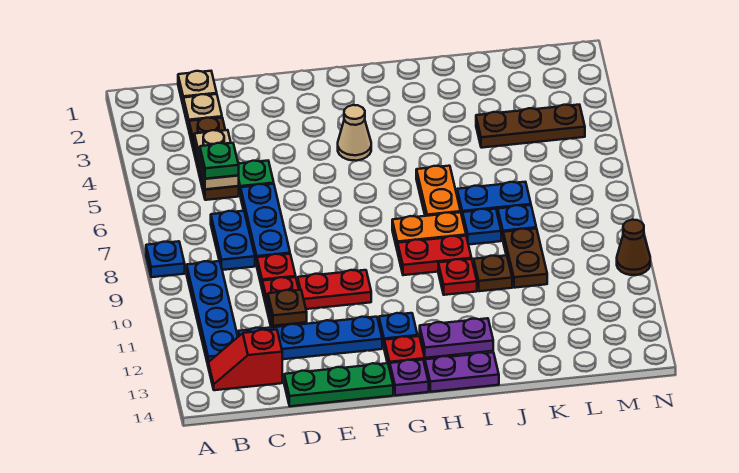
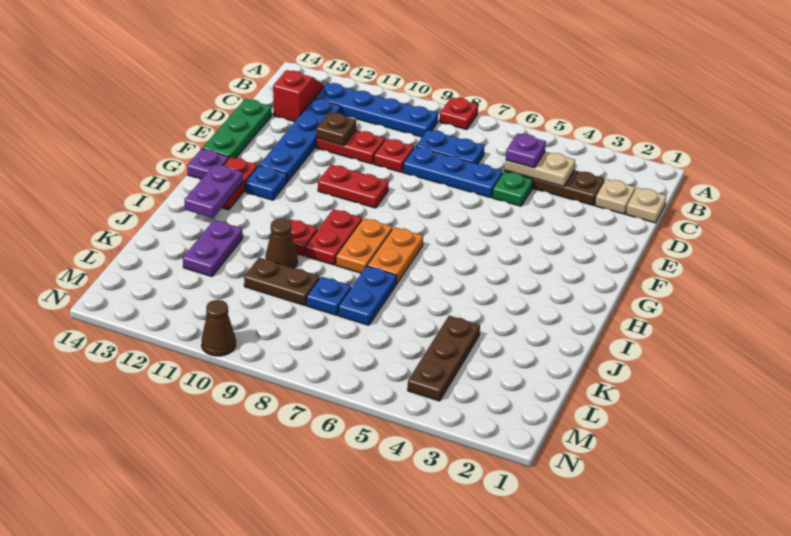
blue plate A8 level 1 -> red plate A8 level 1
green plate C5 level 3 -> purple plate C5 level 3
red plate E10:F10 level 1 -> red plate F9:F10 level 1
tan cone G4 level 1 -> none
purple plate H14:I14 level 1 -> purple plate J12:K12 level 1
orange plate I6:I7 level 1 -> orange plate H7:I7 level 1
blue plate J8 level 1 -> none
brown plate J10 level 1 -> brown cone J10 level 1

